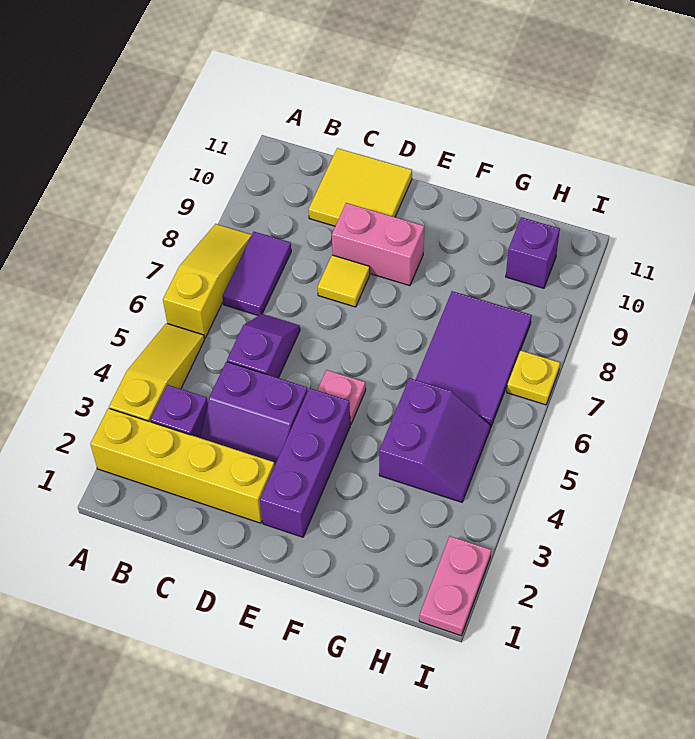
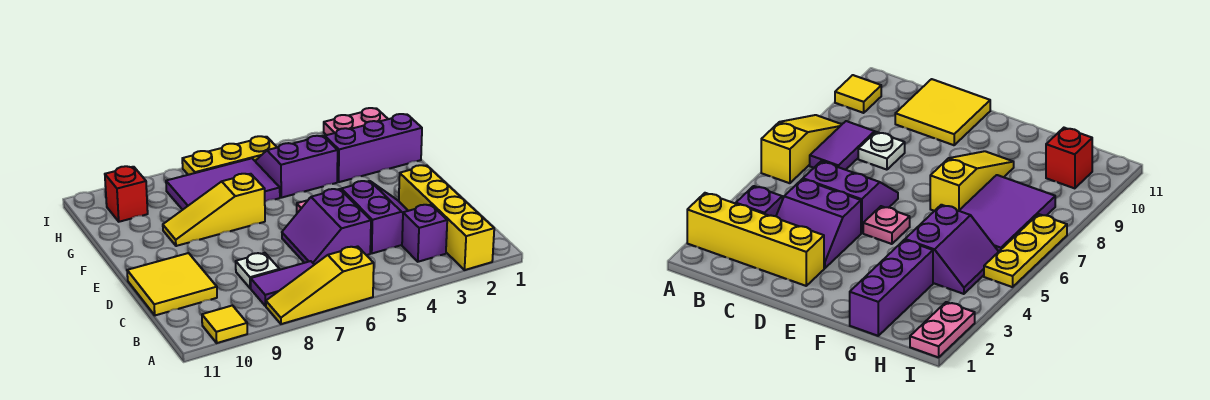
yellow slope A3:A5 level 1 top 3 -> yellow slope F7:F9 level 1 top 7
purple slope C5:C6 level 1 top 5 -> purple slope C5:D6 level 1 top 5
none -> white plate C8 level 1
yellow tile D8 level 1 -> yellow tile A10 level 1
pink brick D9:E9 level 1 -> none
purple brick E2:E4 level 1 -> purple brick G1:G3 level 1
purple brick H10 level 1 -> red brick H10 level 1
yellow plate I7 level 1 -> yellow plate I5:I7 level 1

